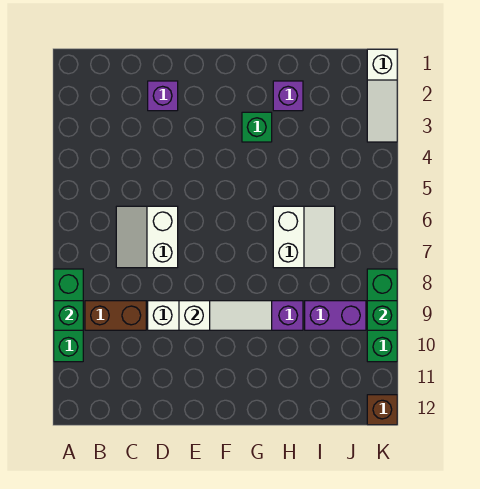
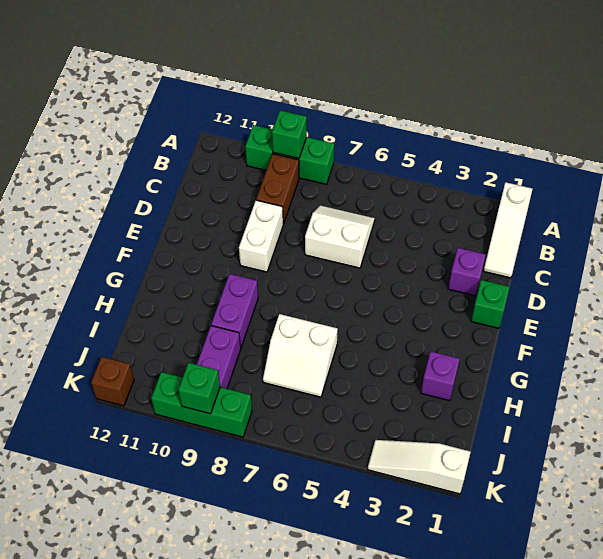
white slope E9:G9 level 2 top E -> white slope A1:C1 level 1 top A
green brick G3 level 1 -> green brick E1 level 1

